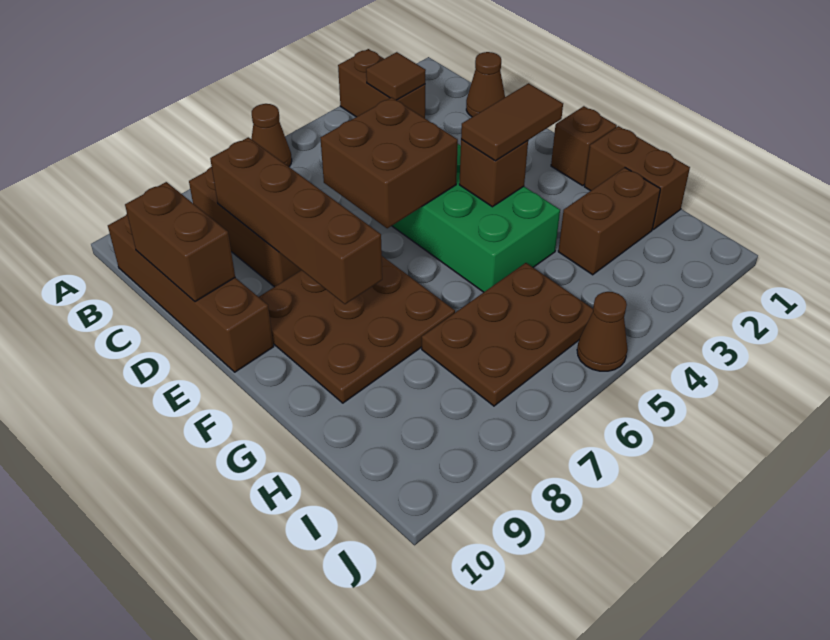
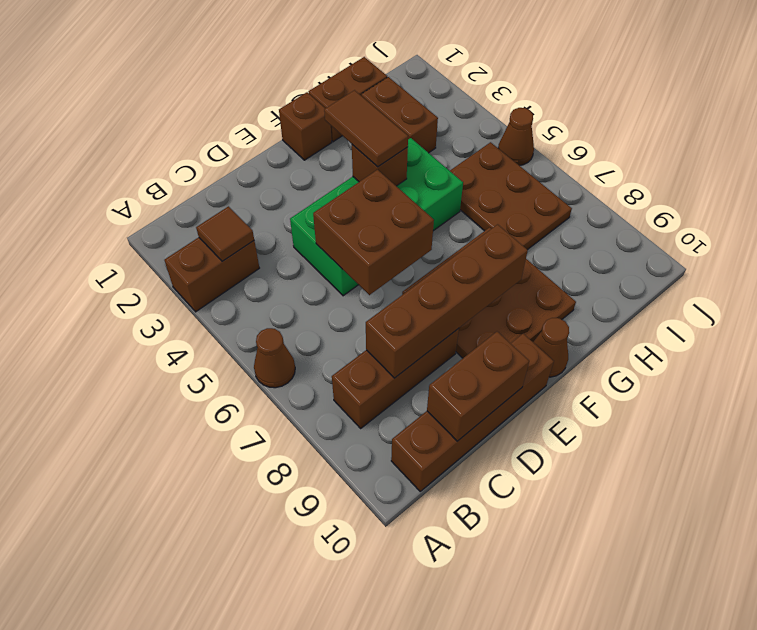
brown cone C1 level 1 -> brown cone F10 level 1

